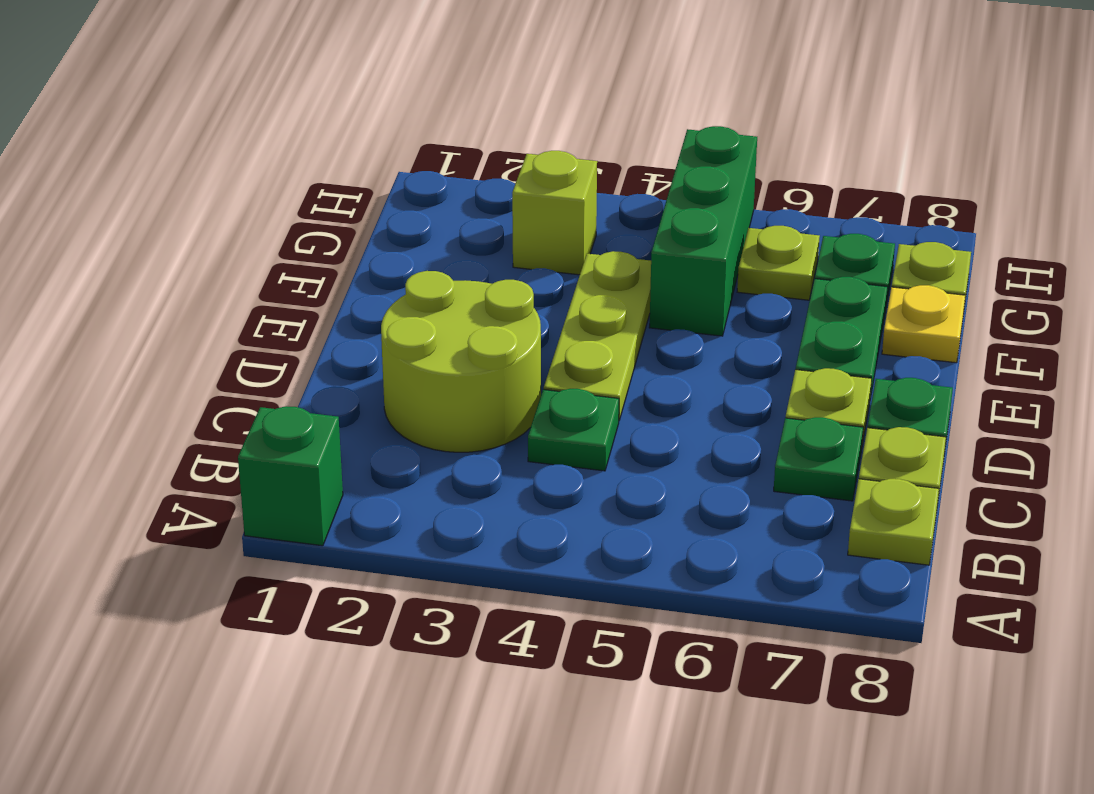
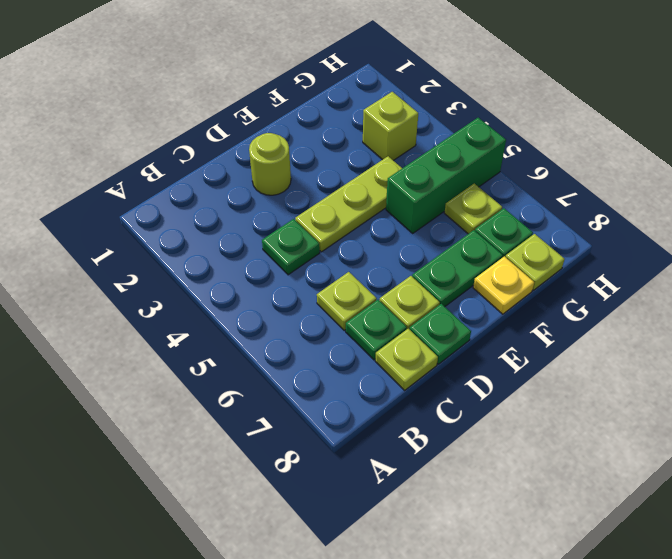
green brick A1 level 1 -> none
lime plate B8 level 1 -> lime plate C6 level 1
lime round brick C2:D3 level 1 -> lime round brick D2 level 1

